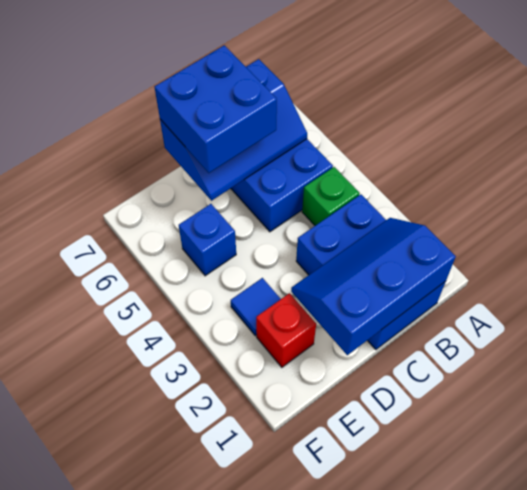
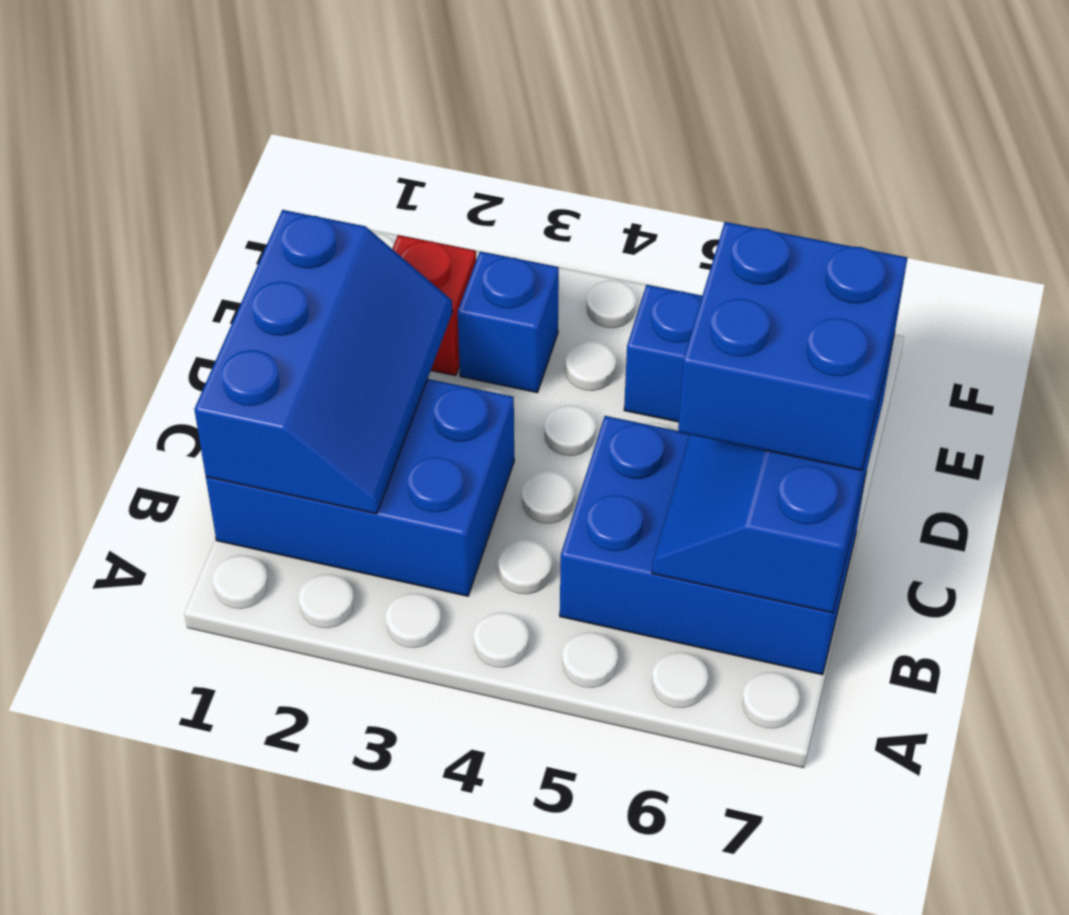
green brick B4 level 1 -> none
blue tile E3 level 1 -> blue brick E3 level 1

